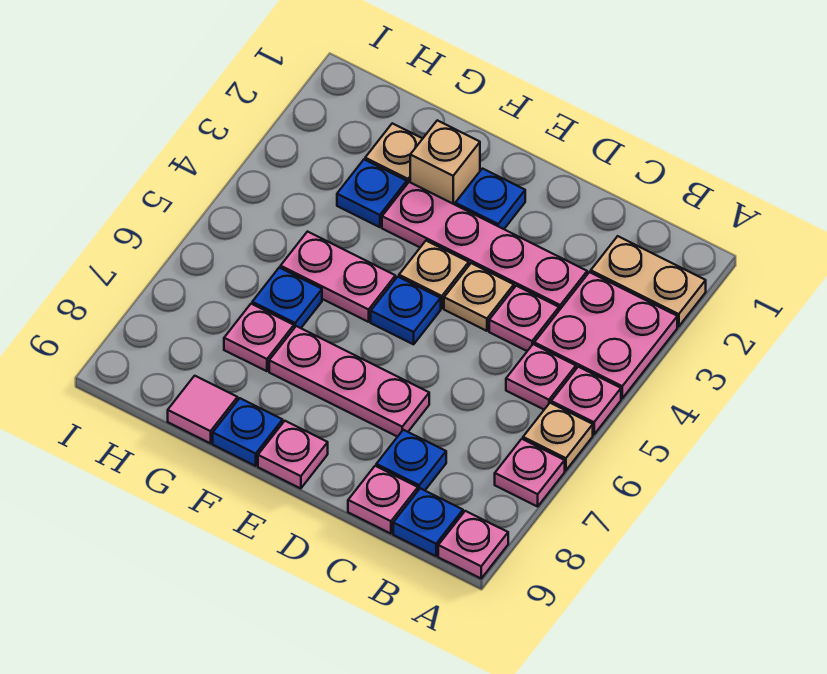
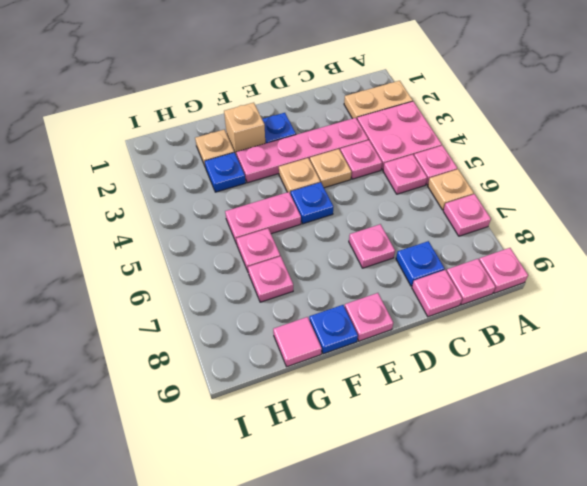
blue plate B9 level 1 -> pink plate B9 level 1
pink plate D7:F7 level 1 -> pink plate D7 level 1
blue plate G6 level 1 -> pink plate G6 level 1

